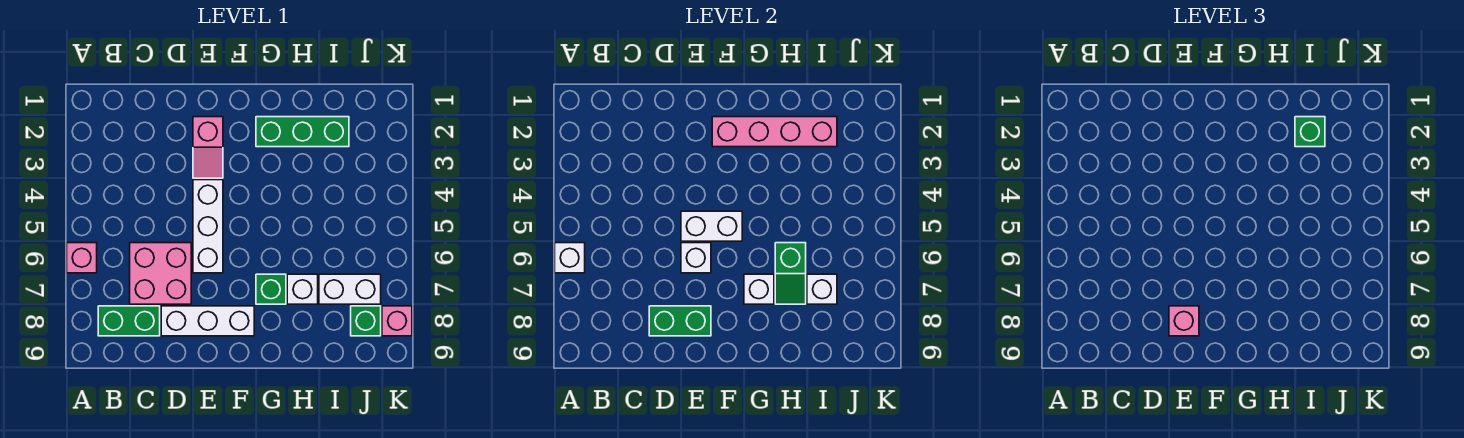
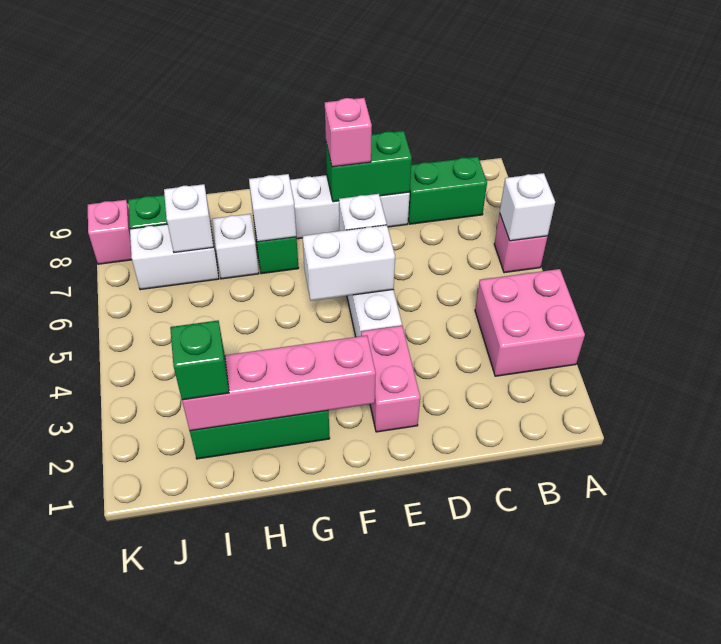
pink brick C6:D7 level 1 -> pink brick A3:B4 level 1
pink slope E2:E3 level 1 top 2 -> pink brick E2:E3 level 1
green slope H6:H7 level 2 top 6 -> none

